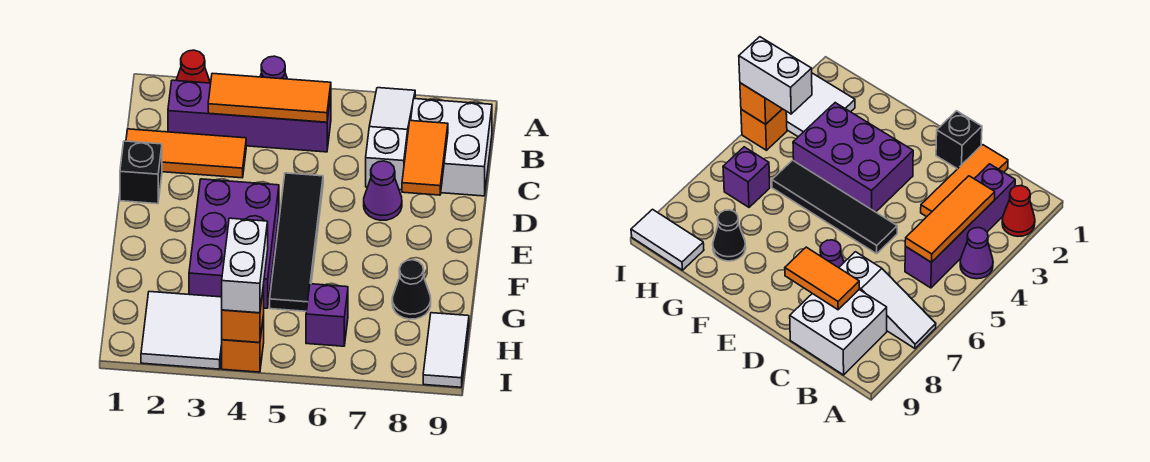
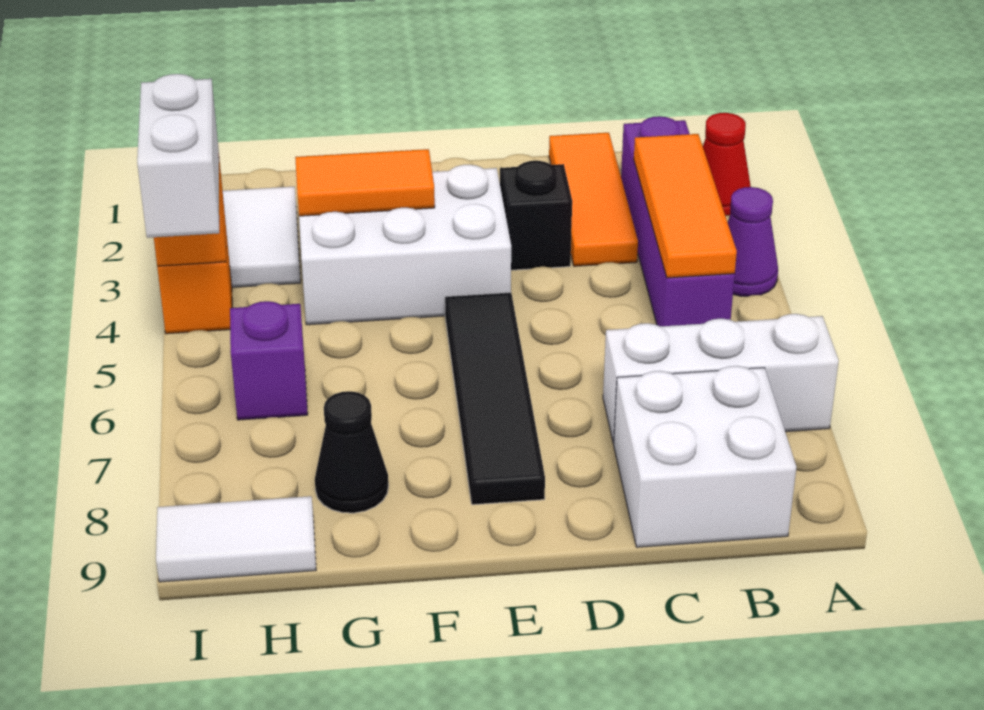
white slope A7:C7 level 1 top C -> white brick A7:C7 level 1
orange tile C8:D8 level 2 -> orange tile F3:G3 level 2
black brick D1 level 1 -> black brick D3 level 1
black tile D5:G5 level 1 -> black tile E5:E8 level 1
purple cone D7 level 1 -> none
purple brick E3:G4 level 1 -> white brick E3:G4 level 1
white brick H4:I4 level 3 -> white brick I4:I5 level 3

